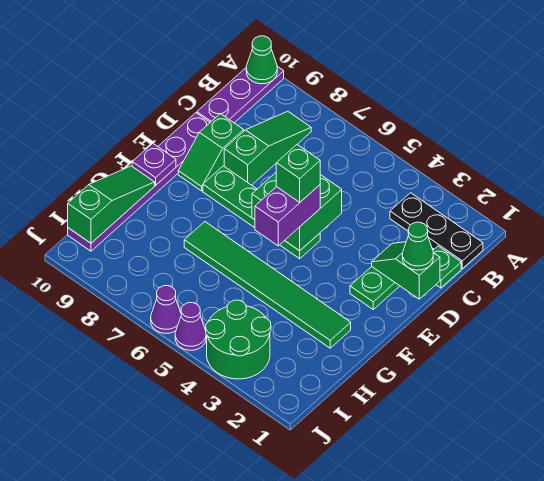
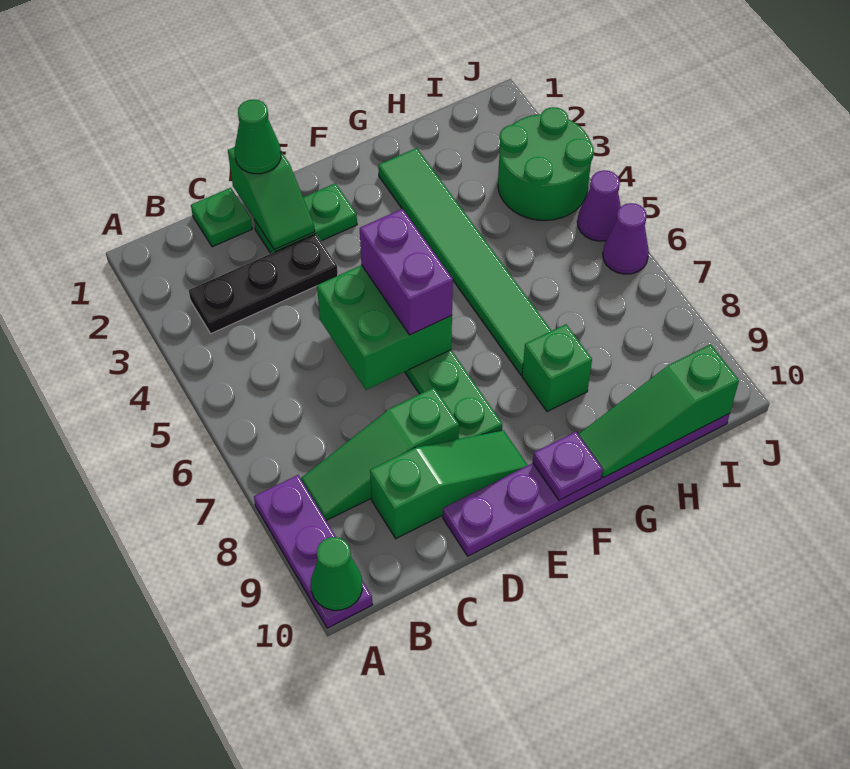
purple plate A10:C10 level 1 -> purple plate A8:A10 level 1
black plate B1:B3 level 1 -> black plate B3:D3 level 1
green slope D9:E9 level 1 top D -> green slope C9:E9 level 1 top C
purple brick E5:F5 level 3 -> purple brick E5:E6 level 3
green brick E5 level 4 -> green brick G8 level 1

